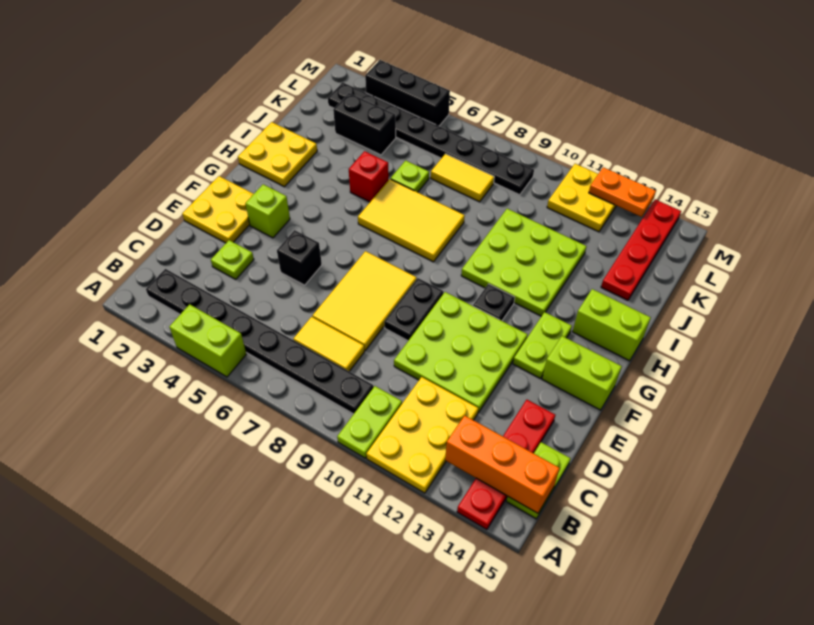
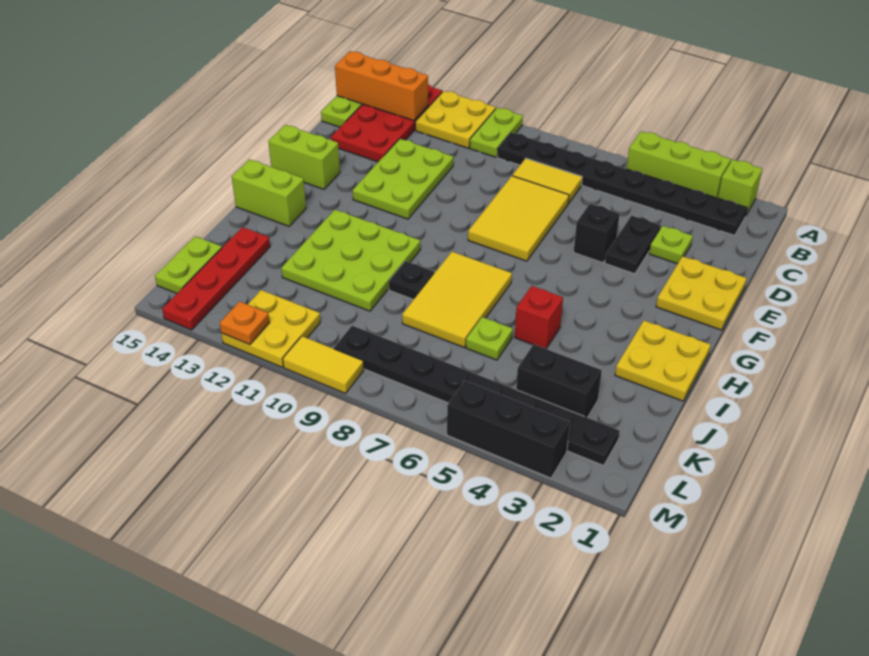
lime brick A4:A5 level 1 -> lime brick A3:A5 level 1
yellow plate A11:C12 level 1 -> yellow plate A11:B12 level 1
red plate A14:D14 level 1 -> red plate A13:D14 level 1
lime plate D10:F12 level 1 -> lime plate D11:F12 level 1
black plate E9:F9 level 1 -> black plate D4:E4 level 1
lime brick F3 level 1 -> lime brick A2 level 1
lime plate F13:G13 level 1 -> lime plate K15:L15 level 1
black plate G11 level 1 -> black plate I9 level 1
yellow tile H6:I8 level 1 -> yellow tile H7:J8 level 1
yellow tile K7:K8 level 1 -> yellow tile M9:M10 level 1
orange plate M12:M13 level 2 -> orange plate M12 level 2

